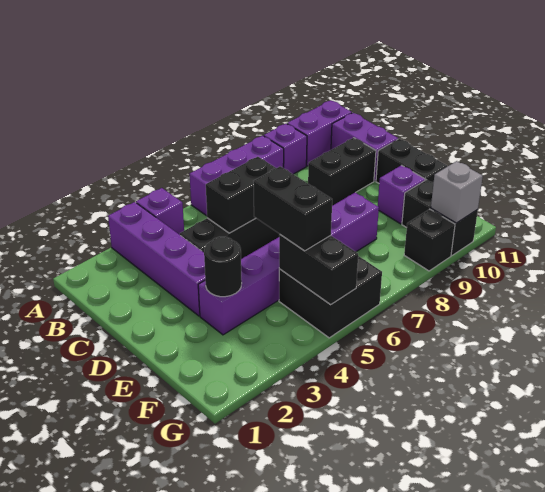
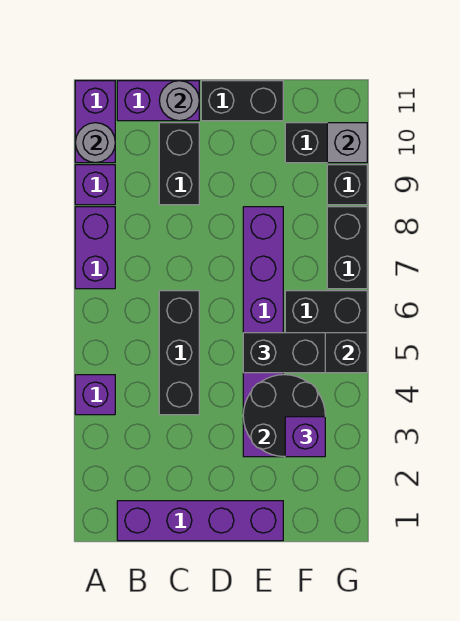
purple brick A3:D3 level 1 -> purple brick B1:E1 level 1
purple brick A6:A8 level 1 -> purple brick A7:A8 level 1
none -> grey round brick A10 level 2
black brick C5:C6 level 2 -> black brick G7:G8 level 1
none -> grey round brick C11 level 2
black round brick E3 level 2 -> black round brick E3:F4 level 2
purple brick E10 level 1 -> purple brick F3 level 3

